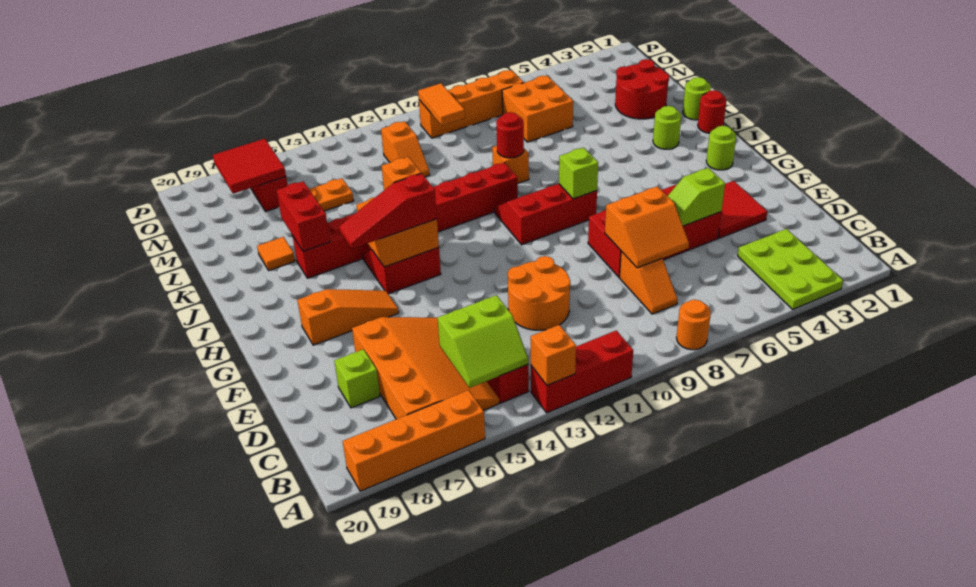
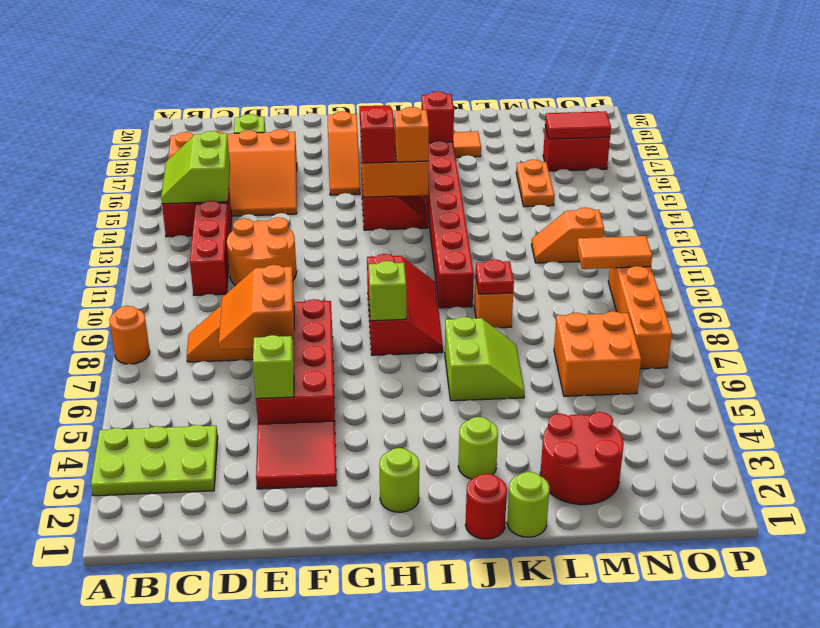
red brick A11:A13 level 1 -> red brick C11:C13 level 1
orange brick A13 level 2 -> none
orange brick A16:A19 level 1 -> none
none -> lime slope J6:K7 level 1 top J
red brick J17:K17 level 2 -> red brick J17 level 2
red round brick K9 level 2 -> red plate K9 level 2
red tile N17:O18 level 2 -> red tile N17:O17 level 2

